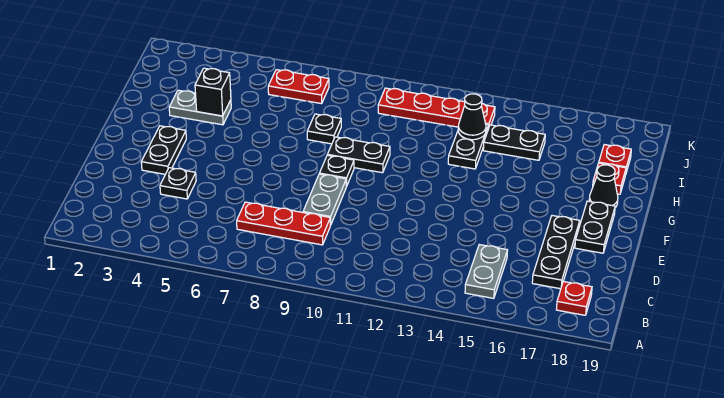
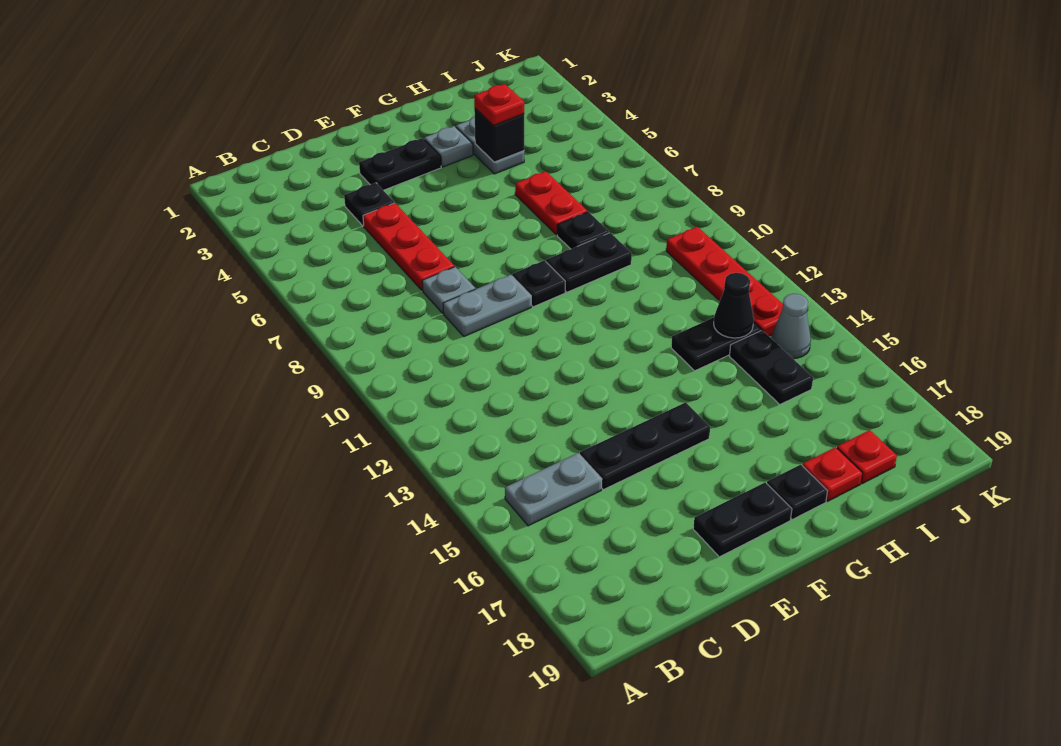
red plate B18 level 1 -> red plate H4 level 3
red plate C7:C9 level 1 -> red plate D5:D7 level 1
black plate C17:E17 level 1 -> black plate D15:F15 level 1
none -> grey plate D8 level 1
none -> grey plate G3 level 1
black plate G9:G10 level 1 -> black plate G9:H9 level 1
black cone G18 level 1 -> black plate G18 level 1
red plate J6:J7 level 1 -> red plate H6:H7 level 1
none -> grey cone J14 level 1

